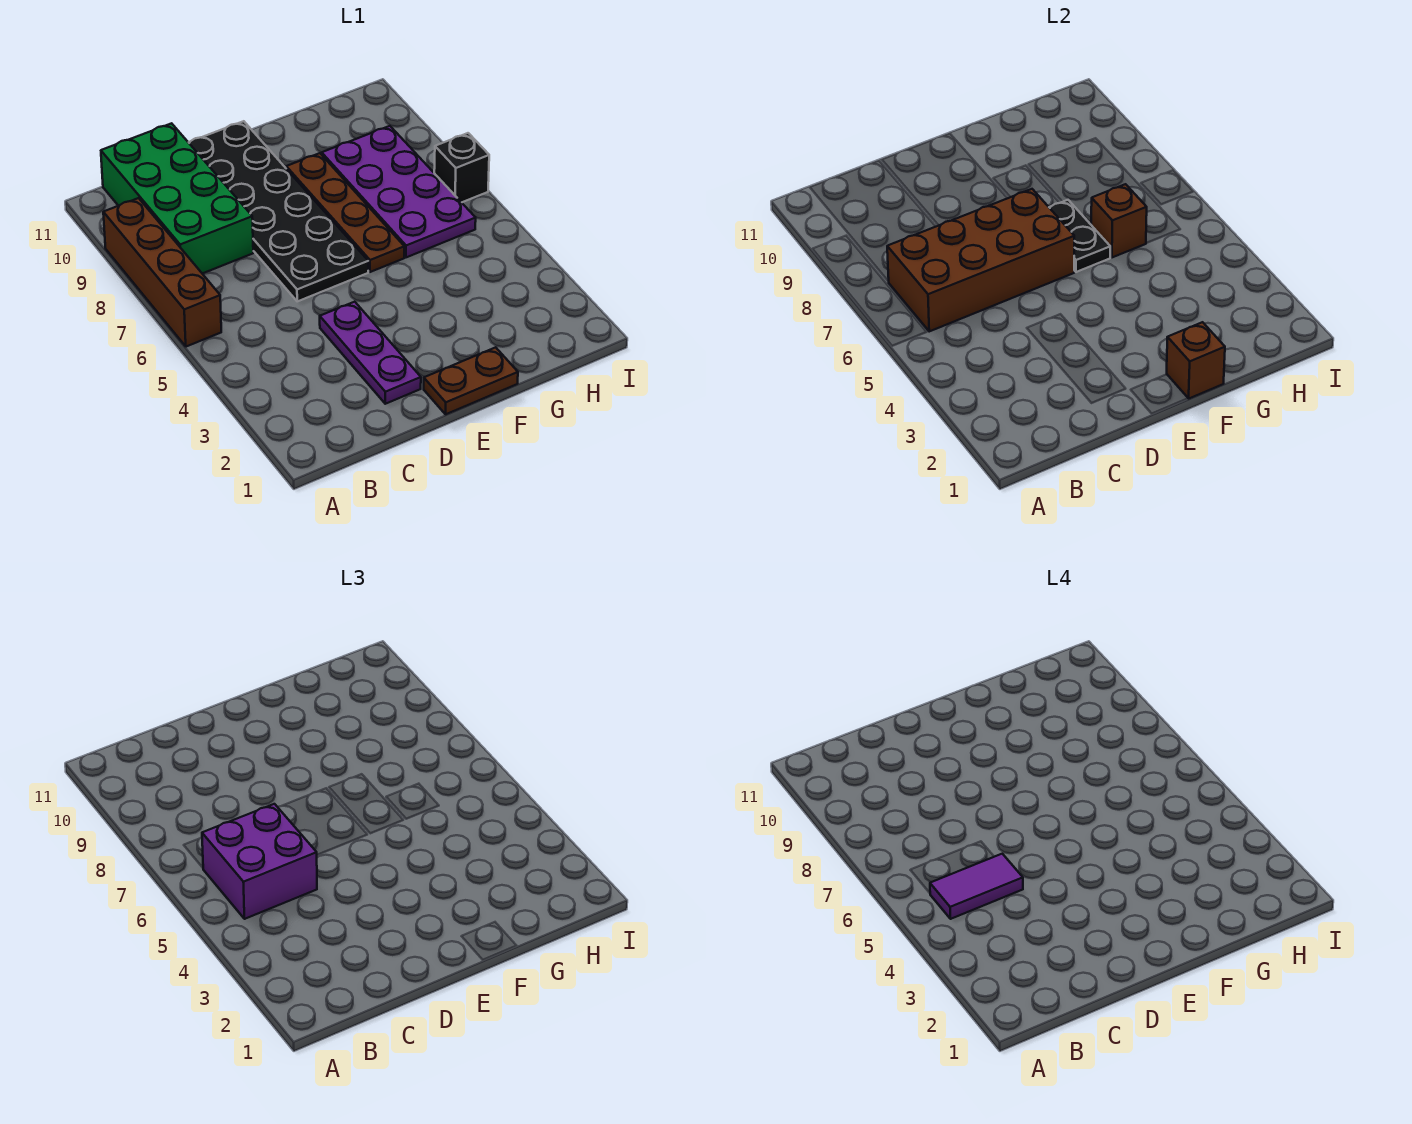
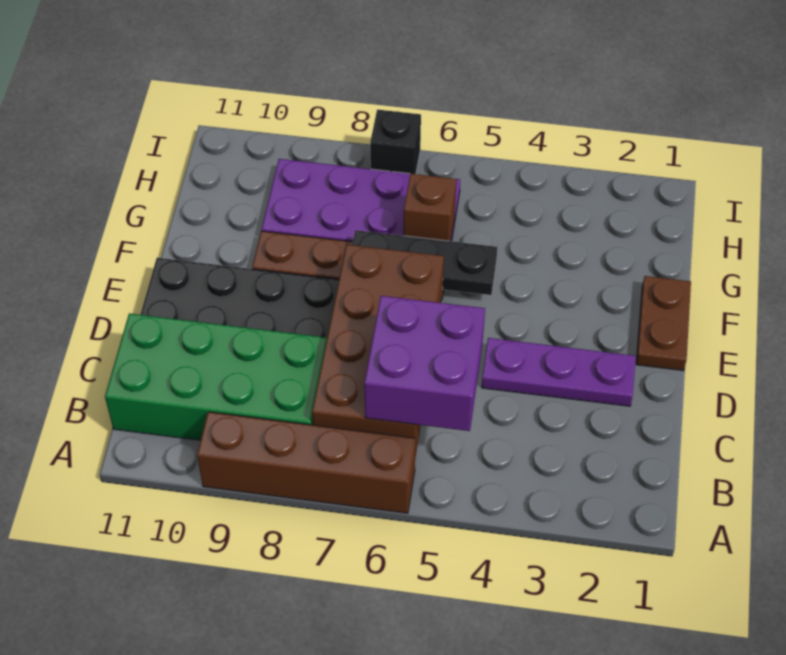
purple tile B5:C5 level 4 -> none
brown brick F1 level 2 -> none
black plate F6:F7 level 2 -> black plate F5:F7 level 2

